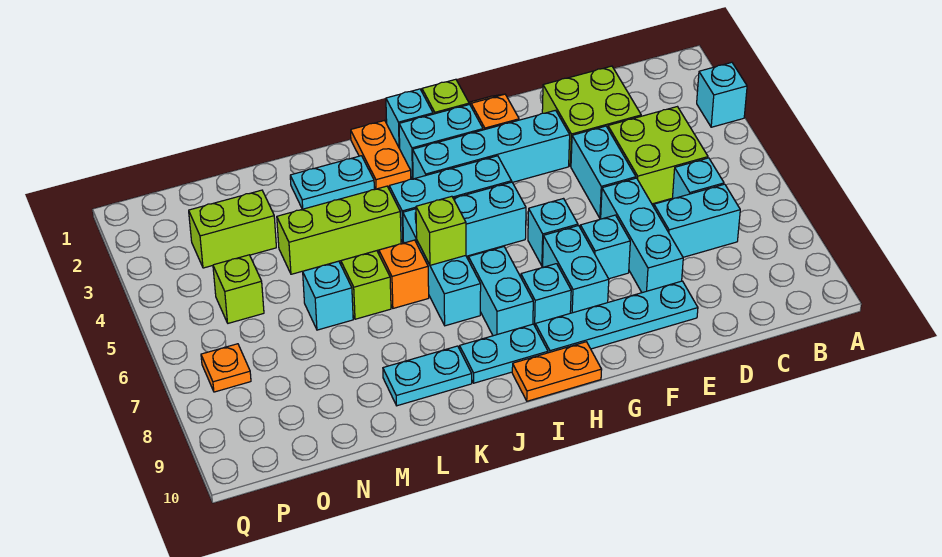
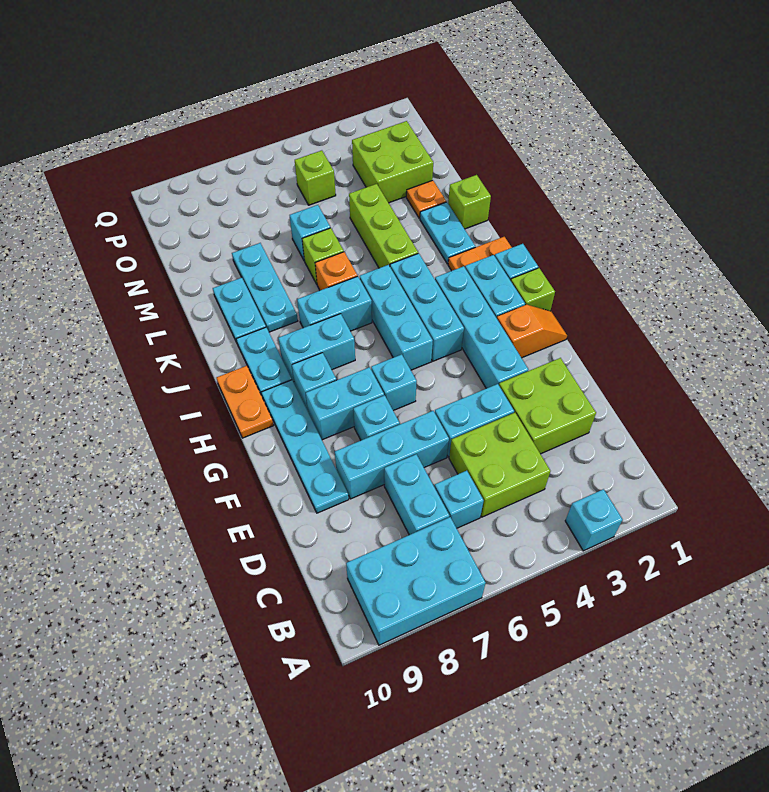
none -> cyan brick A7:B9 level 1
lime brick J6 level 2 -> lime brick L1 level 1
none -> cyan plate K8:M8 level 1
lime brick N3:O3 level 1 -> lime brick N2:O3 level 1
orange plate P7 level 1 -> orange plate M2 level 1

